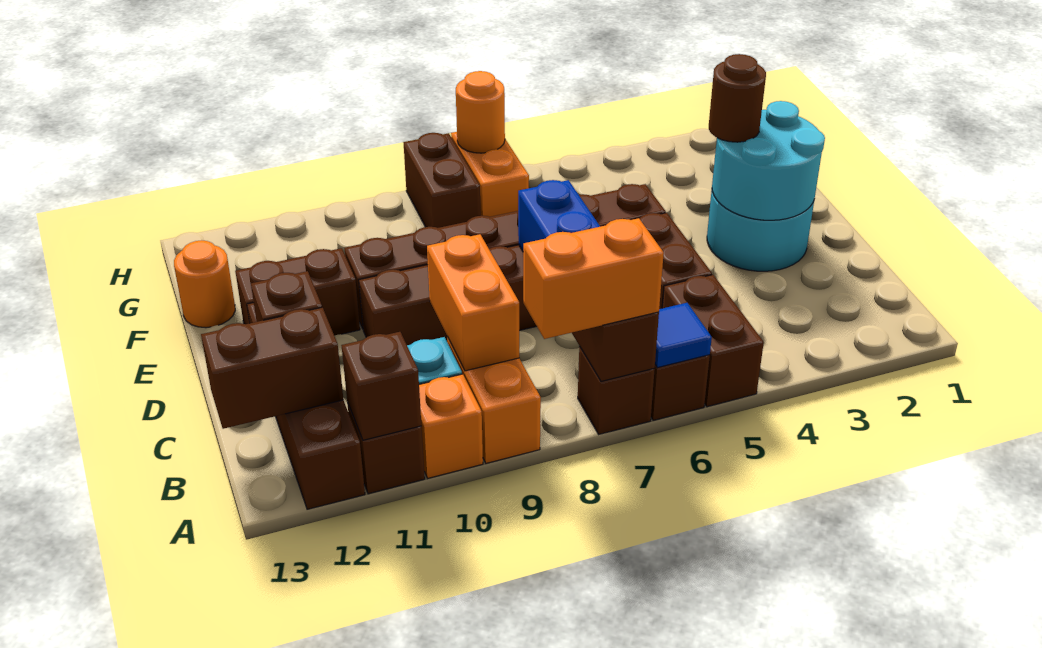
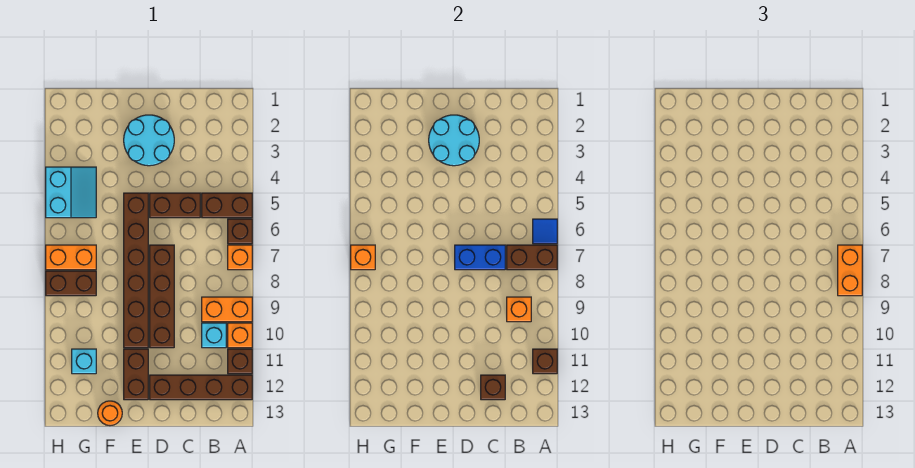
brown brick A7 level 1 -> orange brick A7 level 1
orange brick B9:C9 level 2 -> orange brick B9 level 2
brown brick B12:B13 level 2 -> none
brown round brick E3 level 3 -> none
none -> cyan slope G4:H5 level 1 top H
none -> cyan brick G11 level 1
orange round brick H7 level 2 -> orange brick H7 level 2

